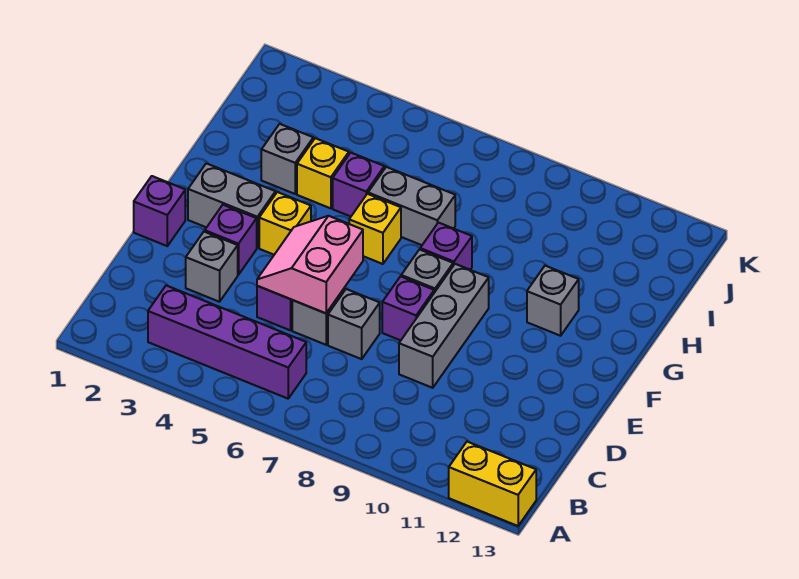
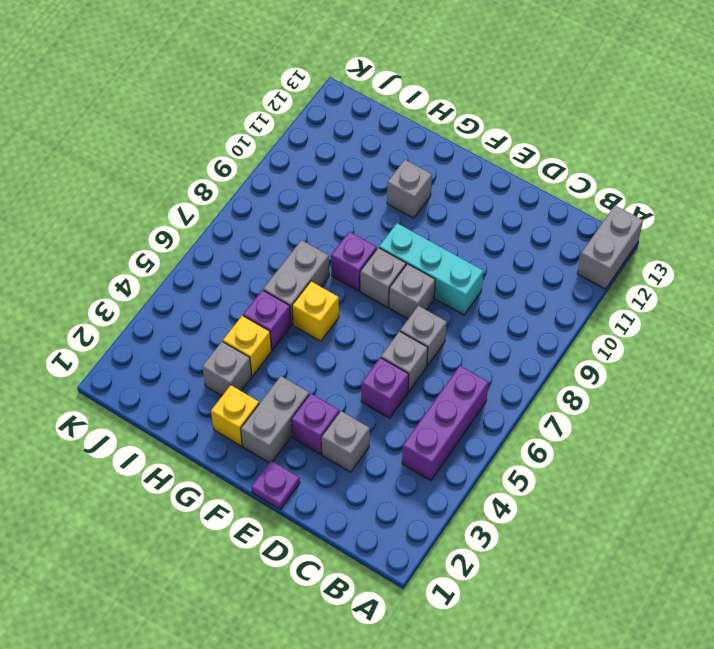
yellow brick A12:A13 level 1 -> grey brick A12:A13 level 1
purple brick B3:B6 level 1 -> purple brick B4:B6 level 1
pink slope D5:E6 level 2 top 6 -> none
grey brick D9:F9 level 1 -> cyan brick D9:F9 level 1
purple brick E1 level 1 -> purple plate E1 level 1
purple brick E8 level 1 -> grey brick E8 level 1
yellow brick F4 level 1 -> yellow brick G2 level 1

